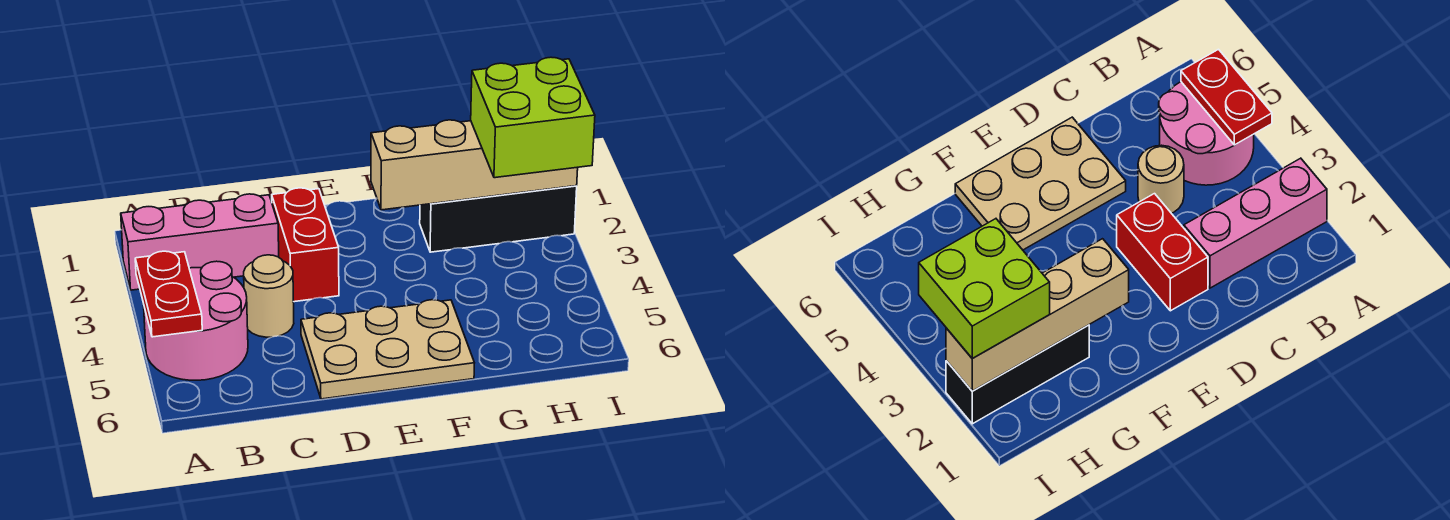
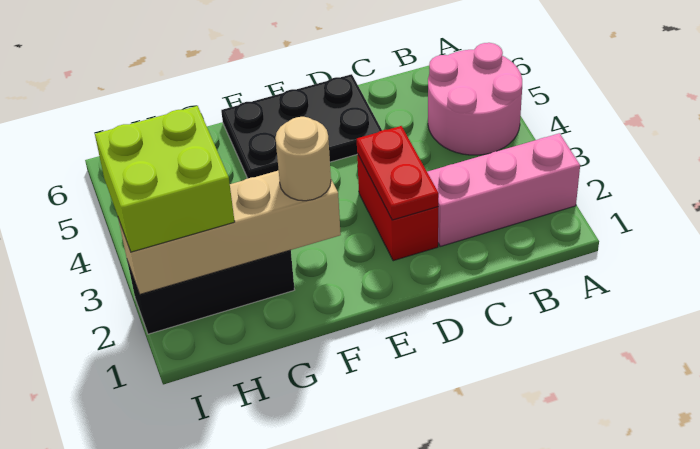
red plate A4:A5 level 2 -> red plate D2:D3 level 2
tan round brick C4 level 1 -> tan round brick F2 level 3
tan plate D5:F6 level 1 -> black plate D5:F6 level 1

